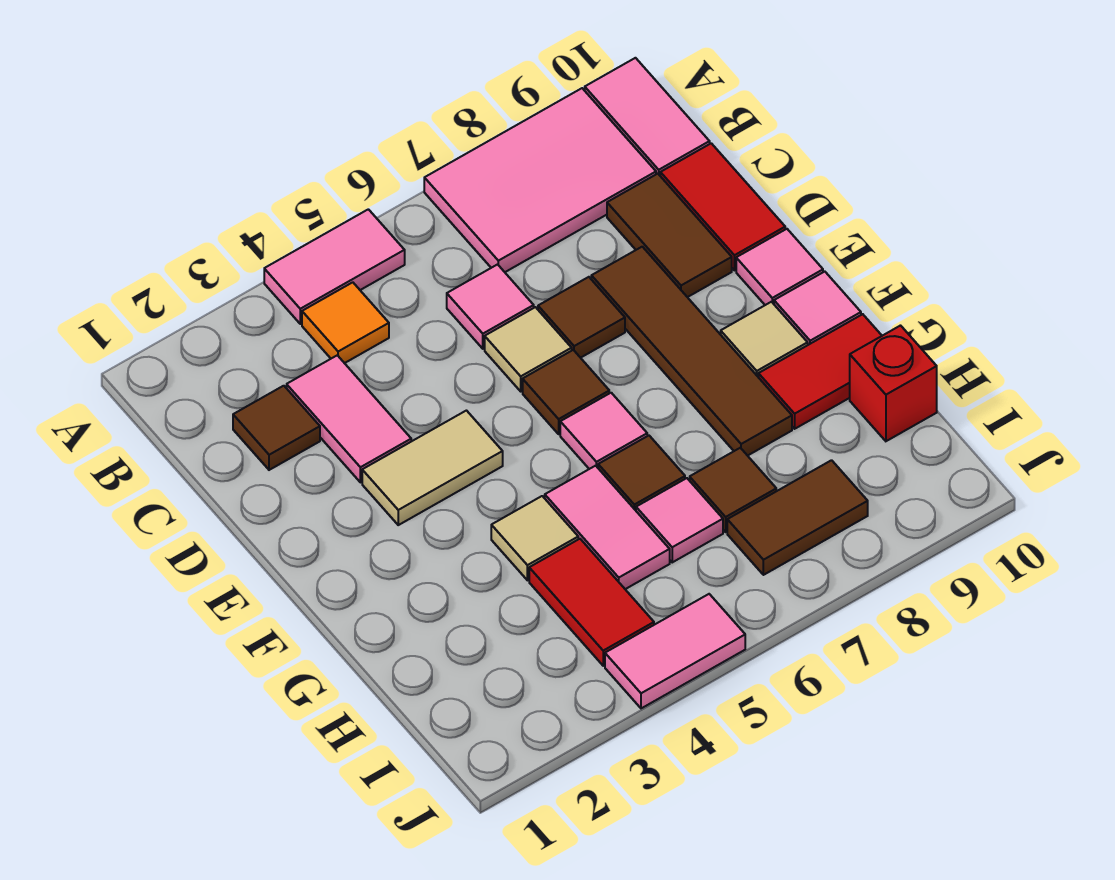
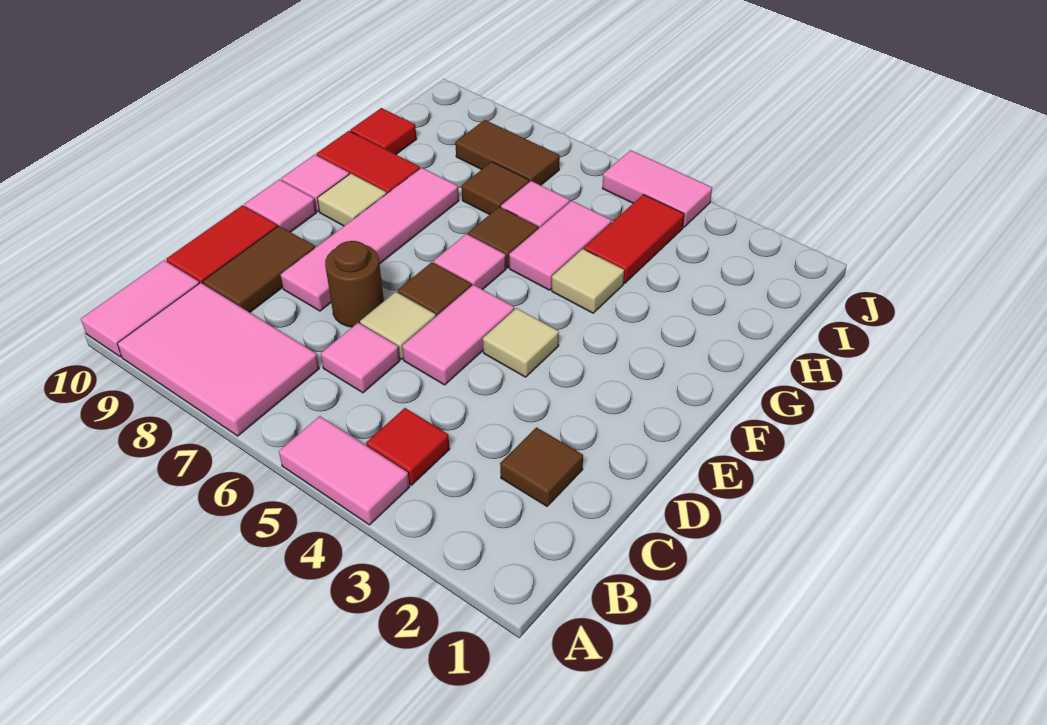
orange tile B4 level 1 -> red tile B4 level 1
pink tile C3:D3 level 1 -> pink tile D5:E5 level 1
brown tile D7 level 1 -> brown round brick D7 level 1
brown tile D8:G8 level 1 -> pink tile D8:G8 level 1
tan tile E3:E4 level 1 -> tan tile E4 level 1
red brick H10 level 1 -> red tile H10 level 1

